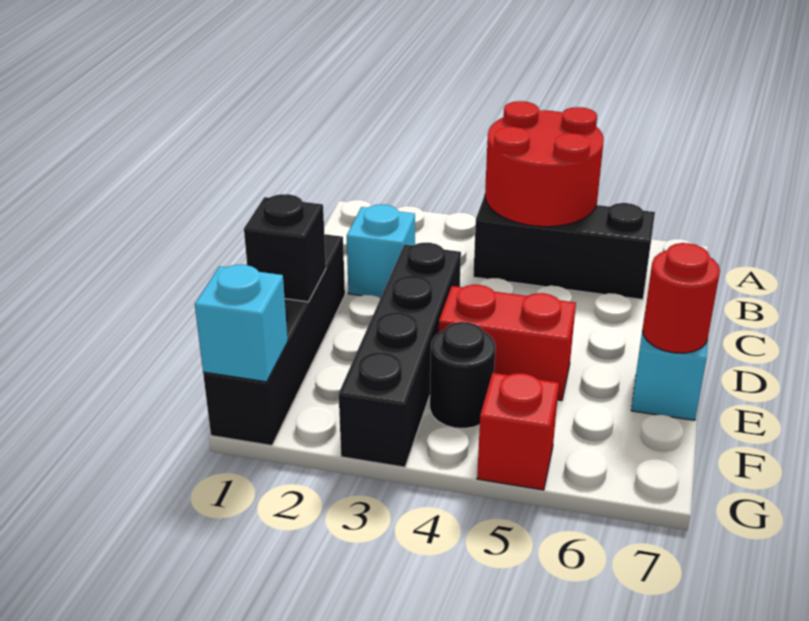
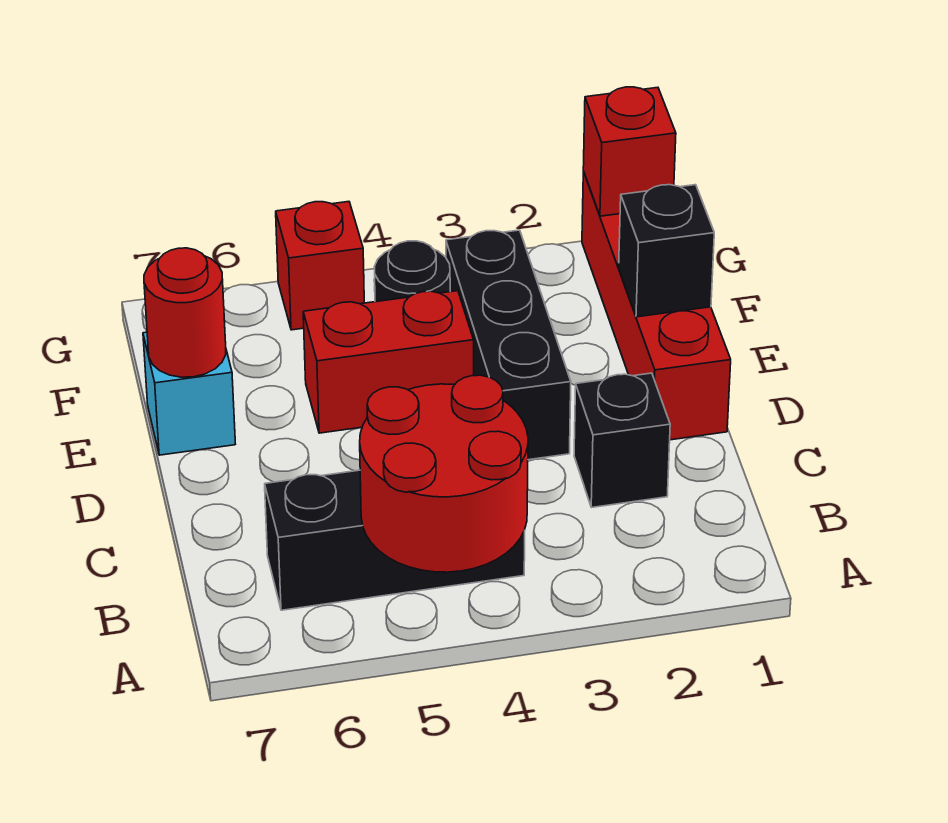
cyan brick C2 level 1 -> black brick C2 level 1
black brick D1:G1 level 1 -> red brick D1:G1 level 1
black brick D3:G3 level 1 -> black brick D3:F3 level 1
cyan brick G1 level 2 -> red brick G1 level 2

